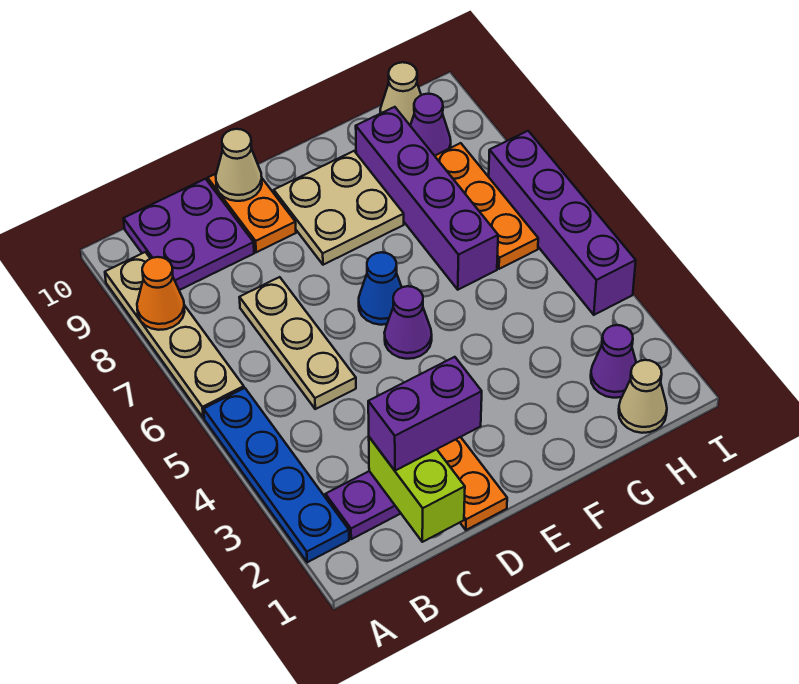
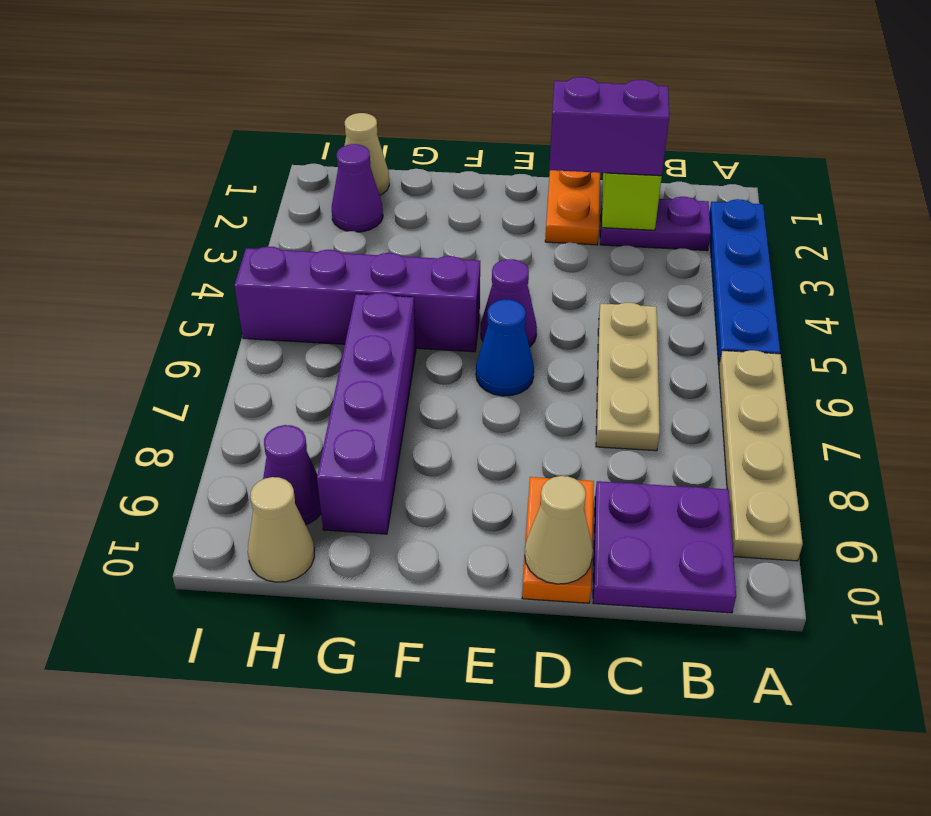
orange cone A8 level 2 -> none
tan plate E8:F9 level 1 -> none
orange plate H6:H8 level 1 -> none
purple brick I4:I7 level 1 -> purple brick F5:I5 level 1

